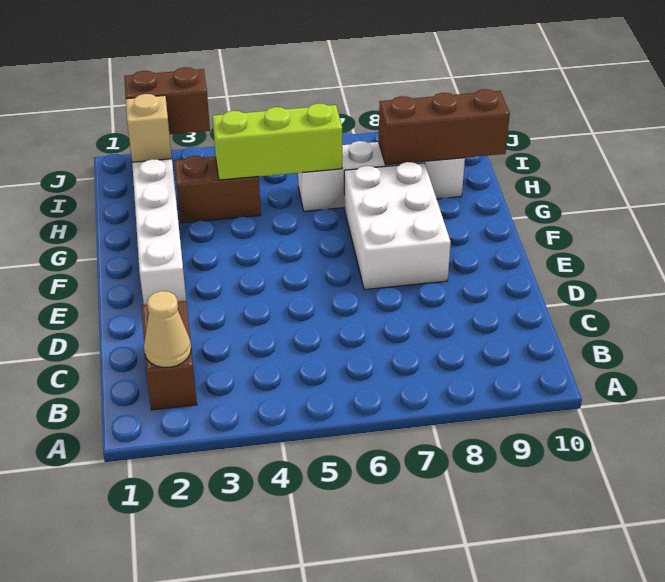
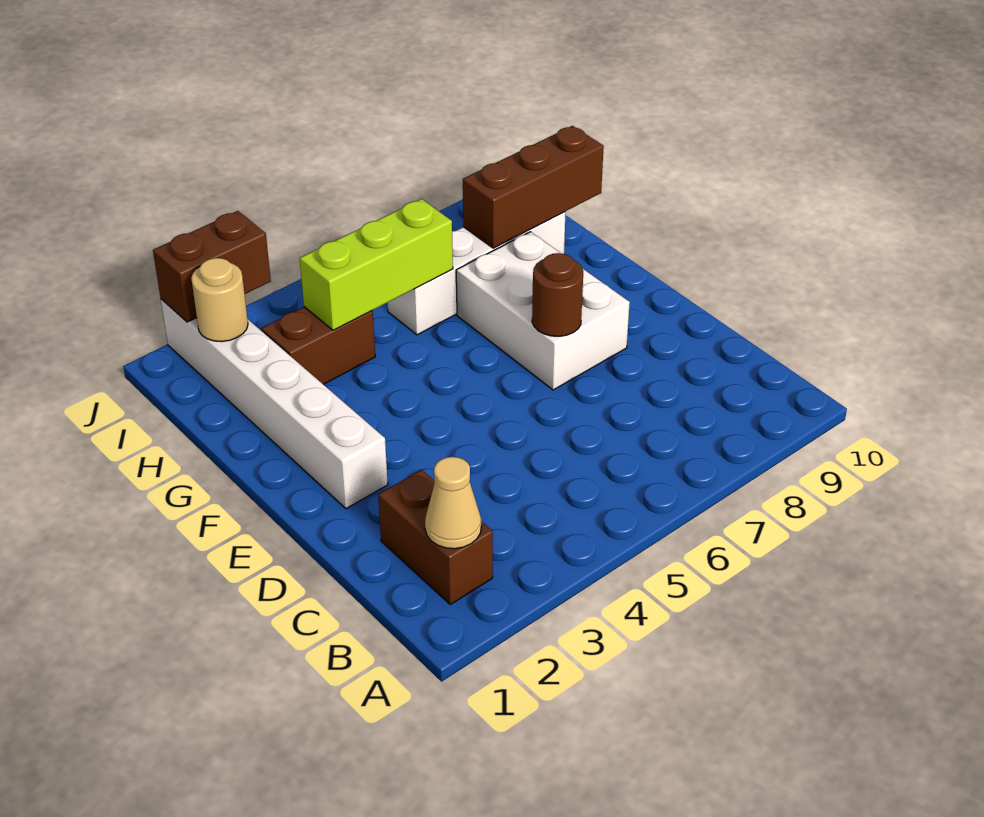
none -> brown round brick E7 level 2
tan brick I2 level 2 -> tan round brick I2 level 2

